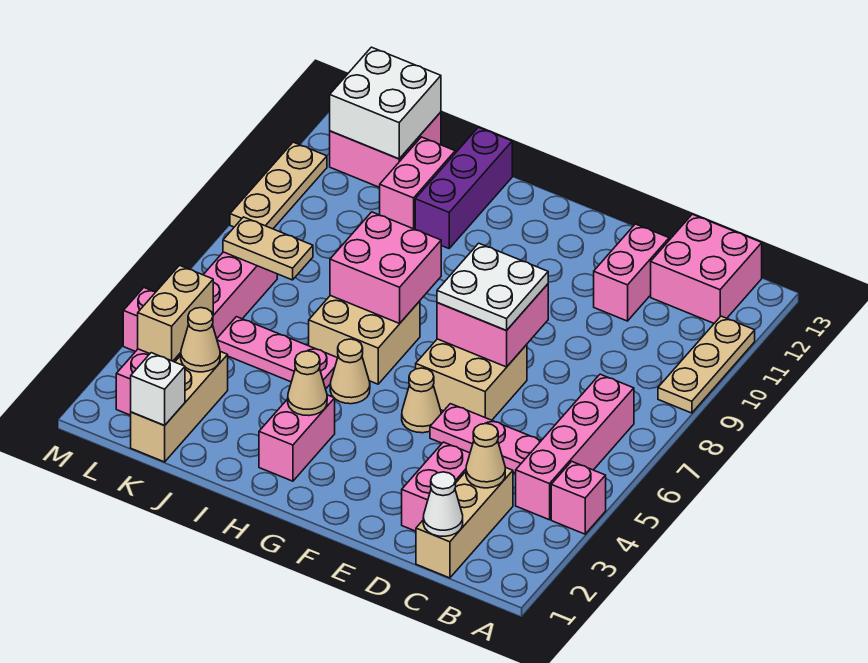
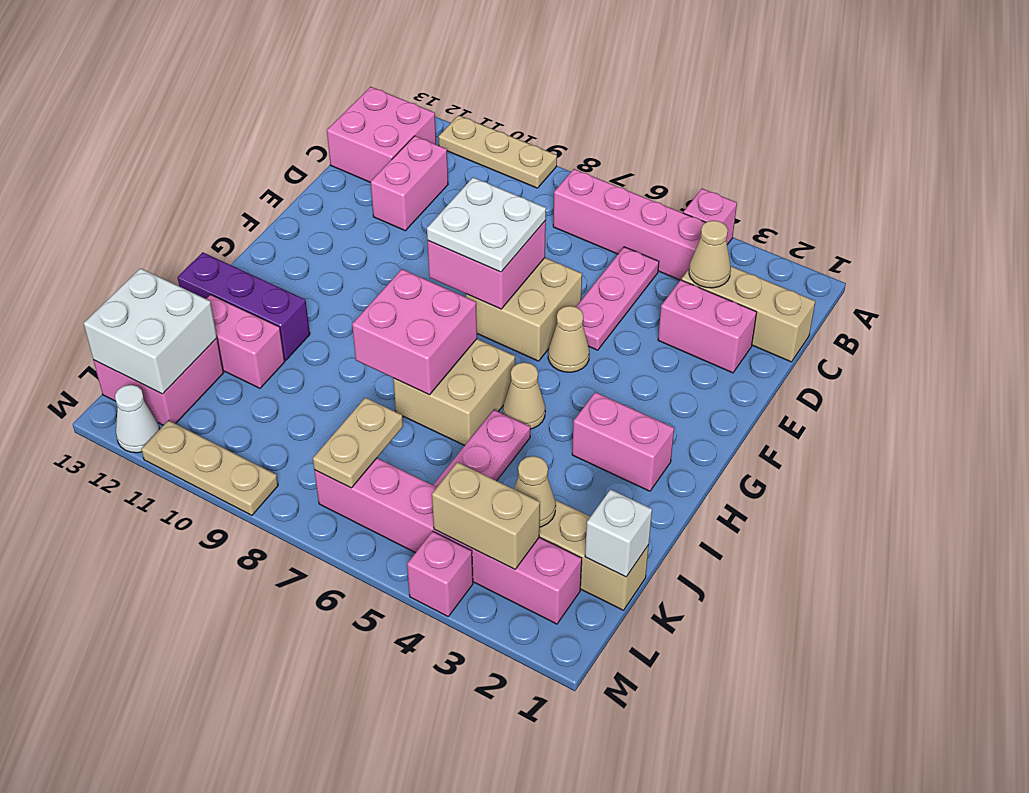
white cone C1 level 2 -> white cone M12 level 1
pink brick D11:D12 level 1 -> pink brick C11:D11 level 1
tan cone H3 level 2 -> none

